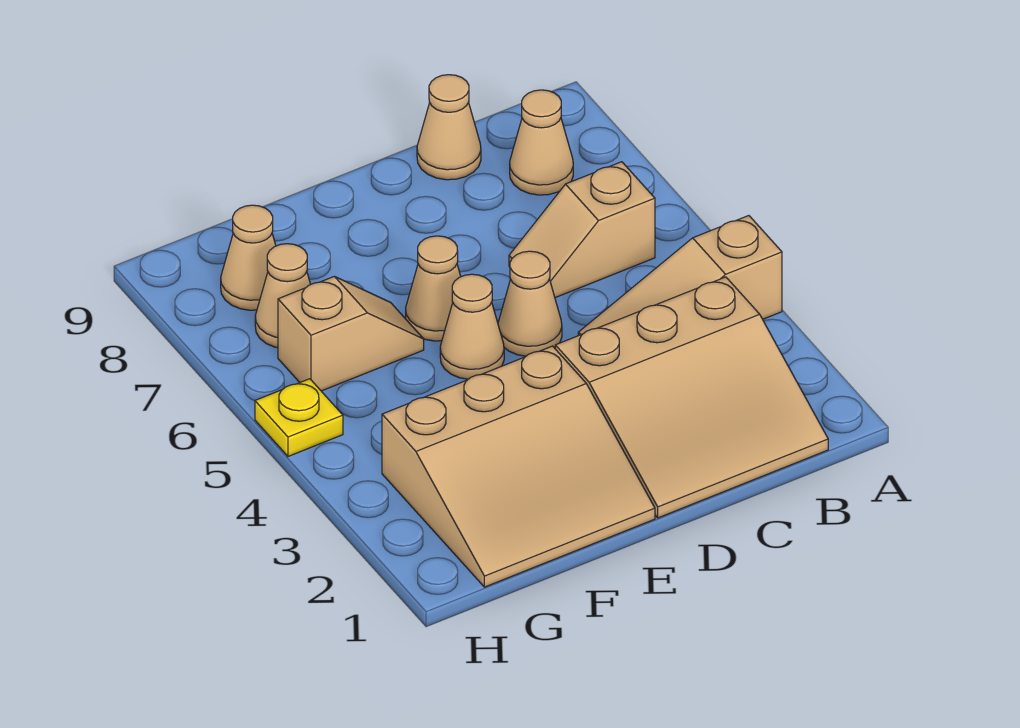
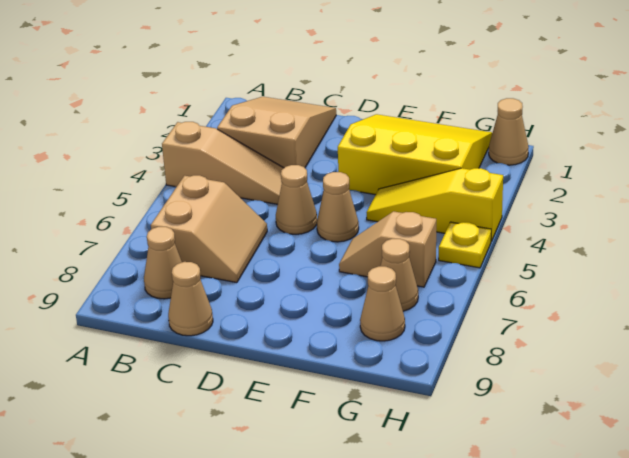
tan slope B1:D3 level 1 top 3 -> tan slope B1:C3 level 1 top 3
tan slope B6:C6 level 1 top B -> tan slope B6:C7 level 1 top B
tan slope E1:G3 level 1 top 3 -> yellow slope E1:G3 level 1 top 3
tan cone E6 level 1 -> tan cone H1 level 1
none -> yellow slope F4:H4 level 1 top H

